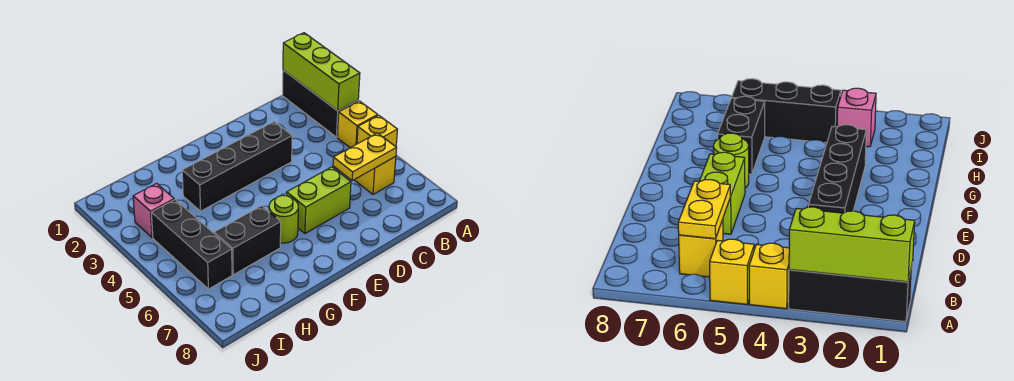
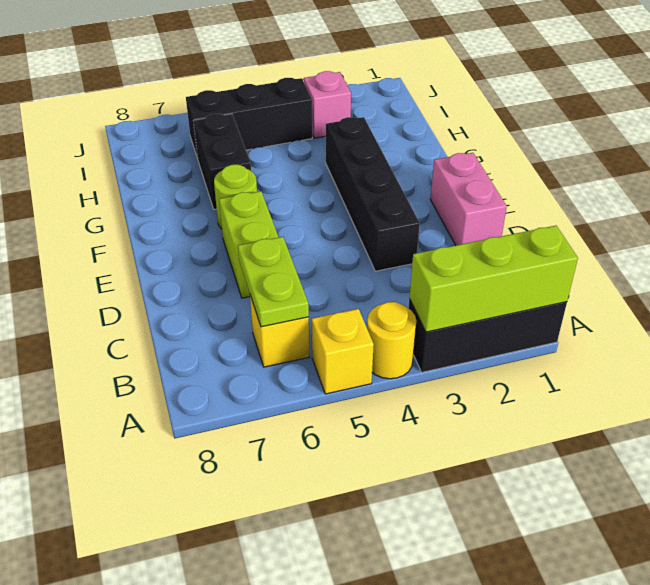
yellow brick A4 level 1 -> yellow round brick A4 level 1
yellow plate B6:C6 level 2 -> lime plate B6:C6 level 2
none -> pink brick D1:E1 level 1

